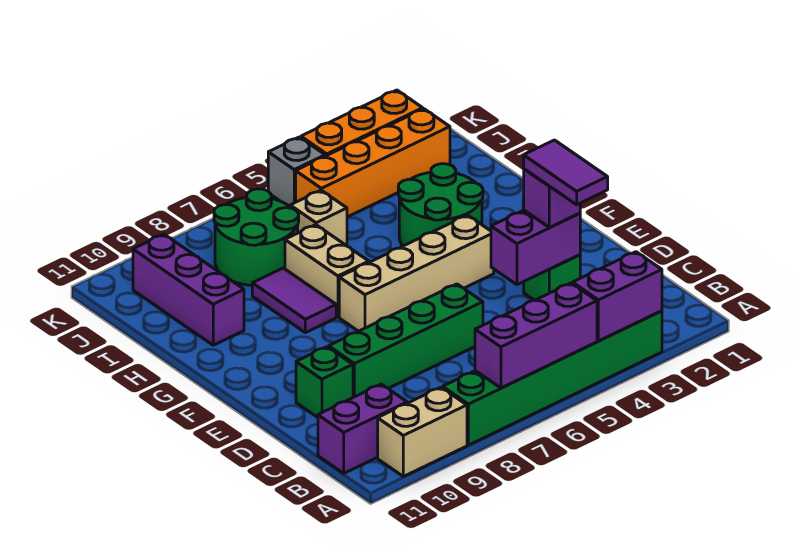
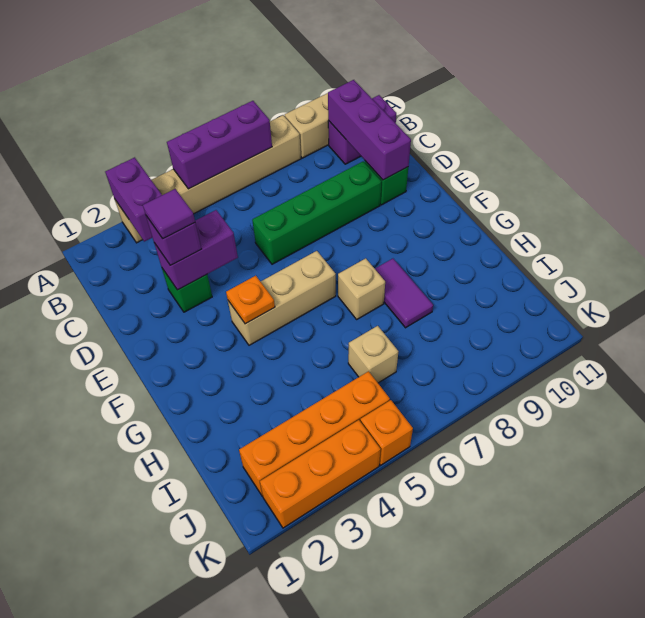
green brick A3:A8 level 1 -> tan brick A3:A8 level 1
purple brick A3:A4 level 2 -> purple brick A3:B3 level 2
purple tile C3:D3 level 4 -> purple tile D3 level 4
tan brick F4:F7 level 1 -> tan brick F4:F6 level 1
none -> orange plate F4 level 2
green round brick G3:H4 level 1 -> none
tan brick G7:H7 level 1 -> tan brick G7 level 1
purple brick H10:J10 level 1 -> purple brick B10:D10 level 2
green round brick I7:J8 level 1 -> none
grey brick K5 level 1 -> orange brick K5 level 1

